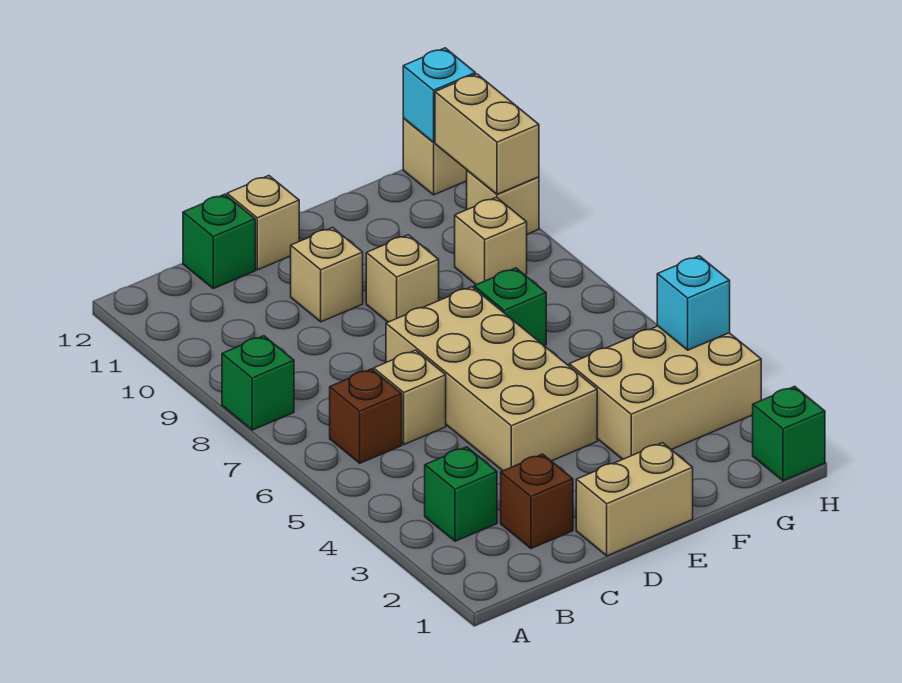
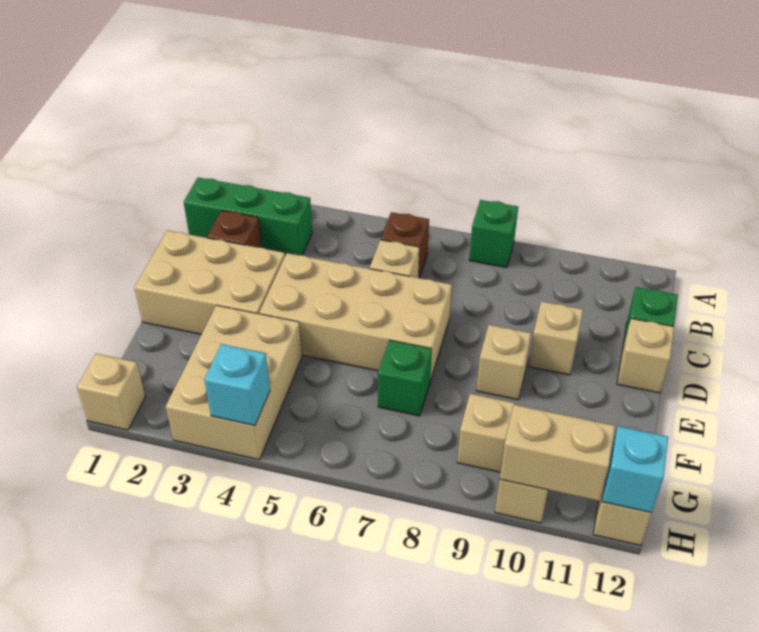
green brick B3 level 1 -> green brick B1:B3 level 1
tan brick D1:E1 level 1 -> tan brick D1:E3 level 1
green brick H1 level 1 -> tan brick H1 level 1

